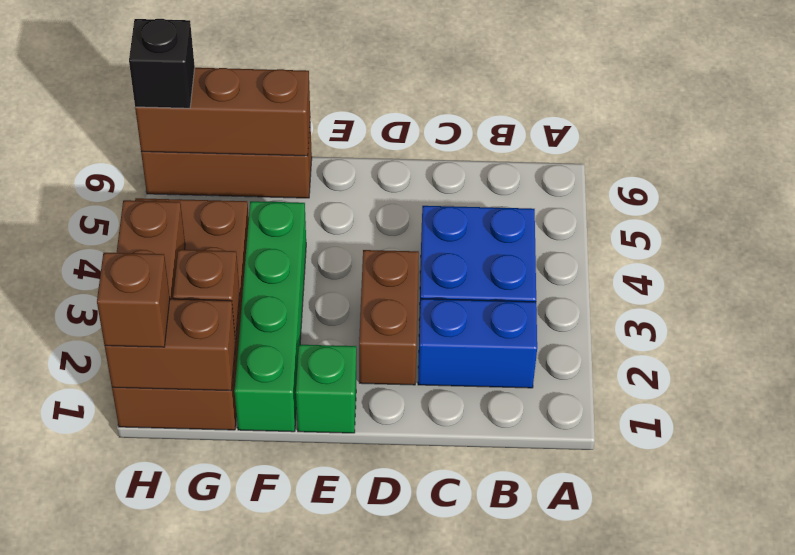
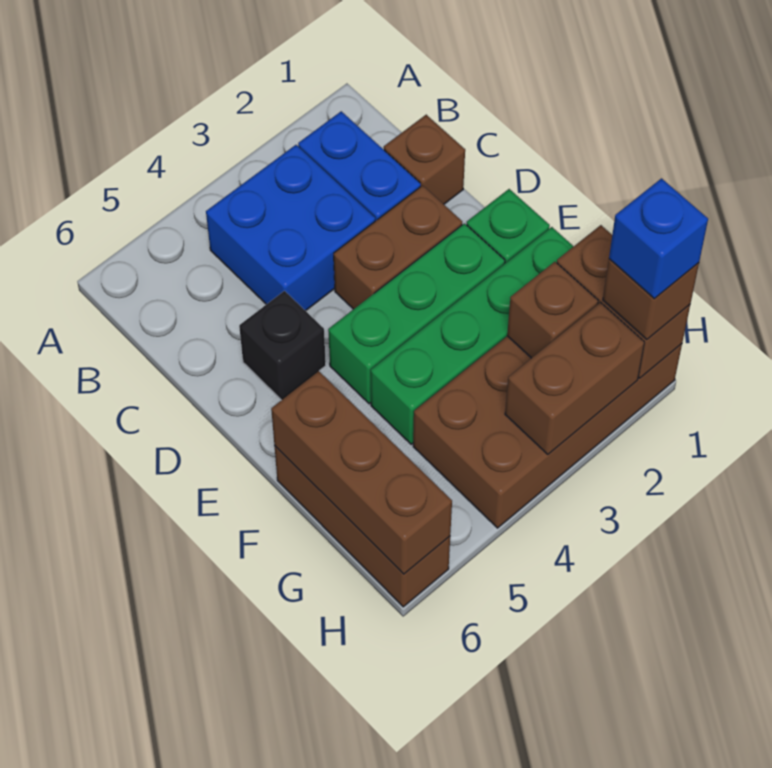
none -> brown brick C1 level 1
none -> green brick E2:E4 level 1
none -> blue brick H1 level 4
black brick H6 level 3 -> black brick D5 level 1

